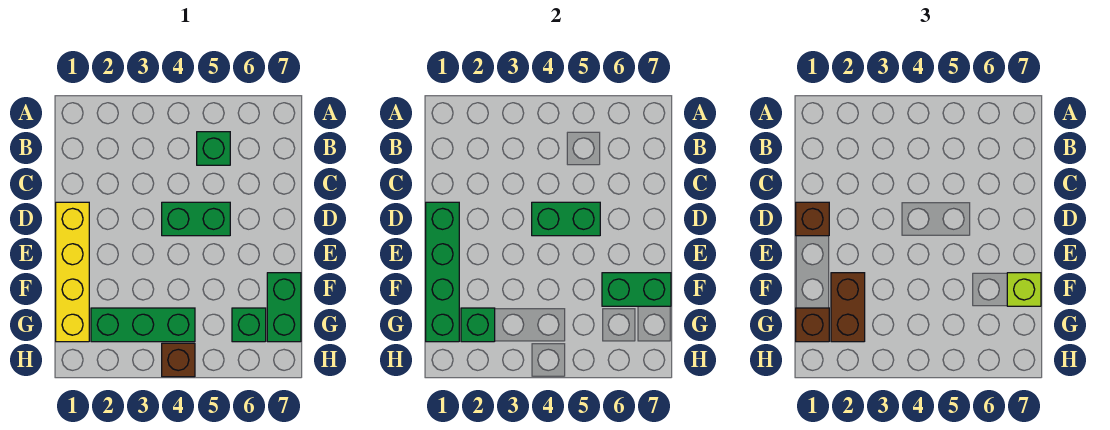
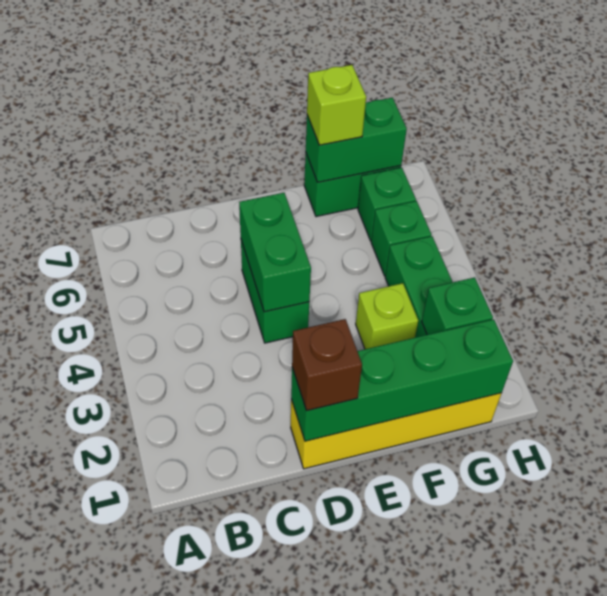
green brick B5 level 1 -> green brick G5 level 1
brown brick F2:G2 level 3 -> none
none -> lime brick F3 level 1
green brick F6:F7 level 2 -> green brick F7:G7 level 2
brown brick G1 level 3 -> none
brown brick H4 level 1 -> none

